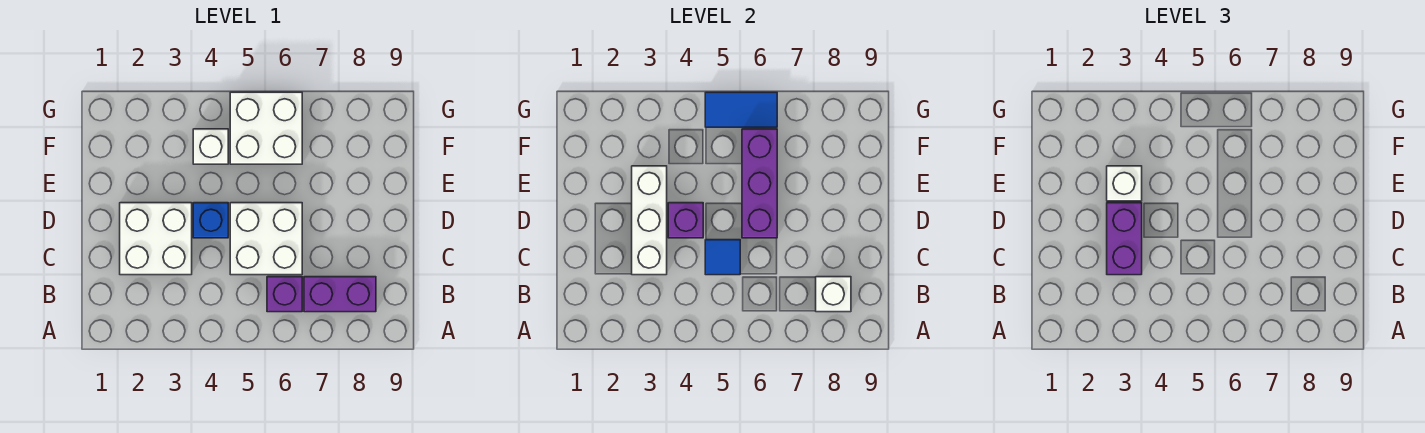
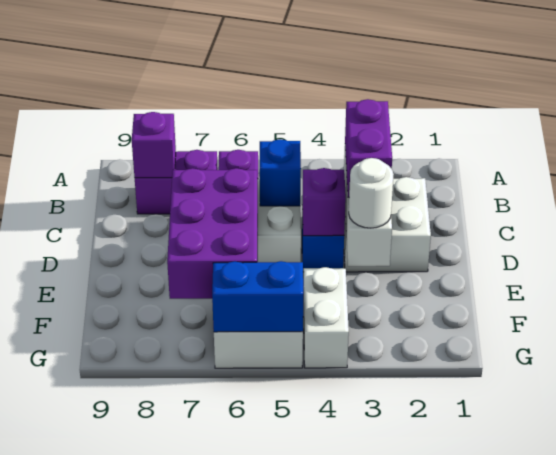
white brick B8 level 2 -> purple brick B8 level 2
blue tile C5 level 2 -> blue brick C5 level 2
purple brick D6:F6 level 2 -> purple brick D6:F7 level 2
white brick E3 level 3 -> white round brick E3 level 3
white brick F4 level 1 -> white brick F4:G4 level 1
blue tile G5:G6 level 2 -> blue brick G5:G6 level 2

